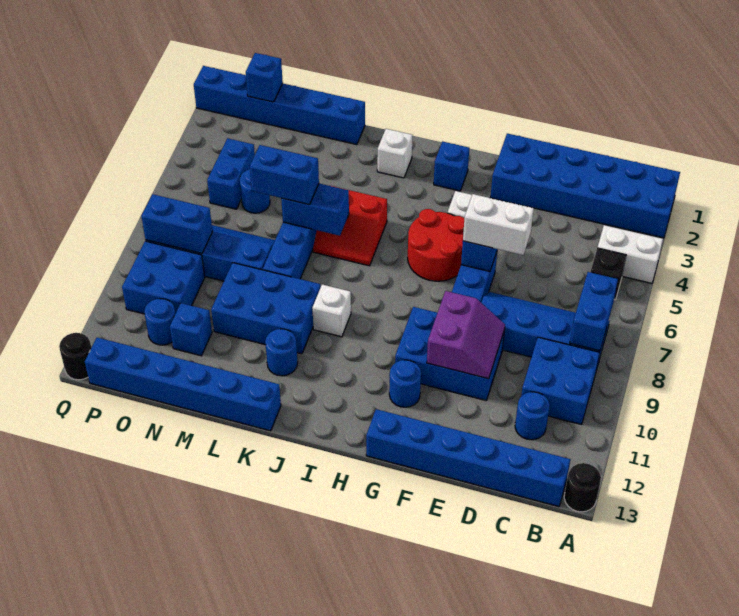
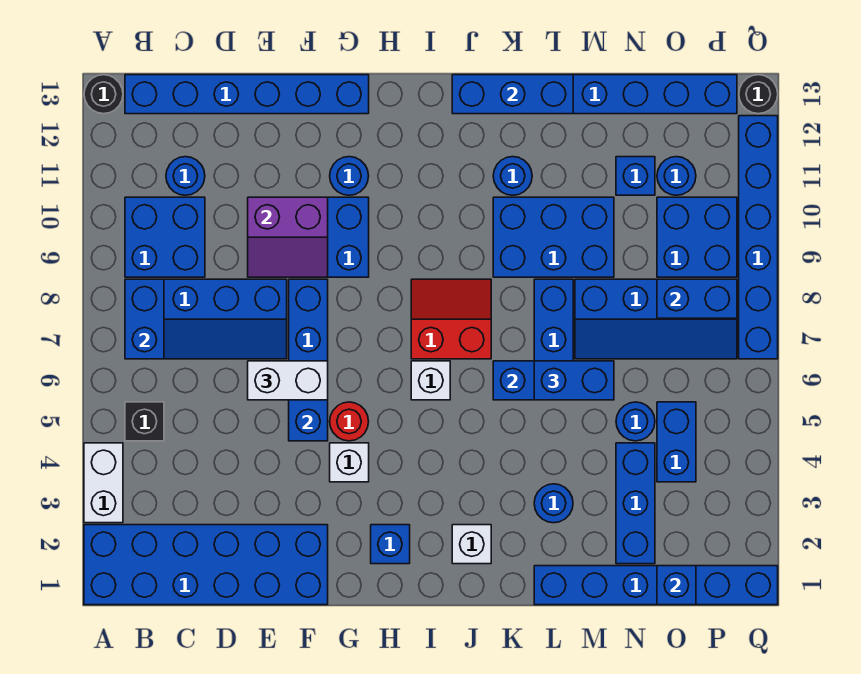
white brick A4:B4 level 1 -> white brick A3:A4 level 1
purple slope E9:F10 level 2 top F -> purple slope E9:F10 level 2 top 10
red round brick G5:H6 level 1 -> red round brick G5 level 1
red slope J5:K6 level 1 top 5 -> red slope I7:J8 level 1 top 7
white brick J9 level 1 -> white brick I6 level 1
none -> blue brick J13:L13 level 2
none -> blue round brick L3 level 1
none -> blue brick N2:N4 level 1
none -> blue brick Q7:Q12 level 1

